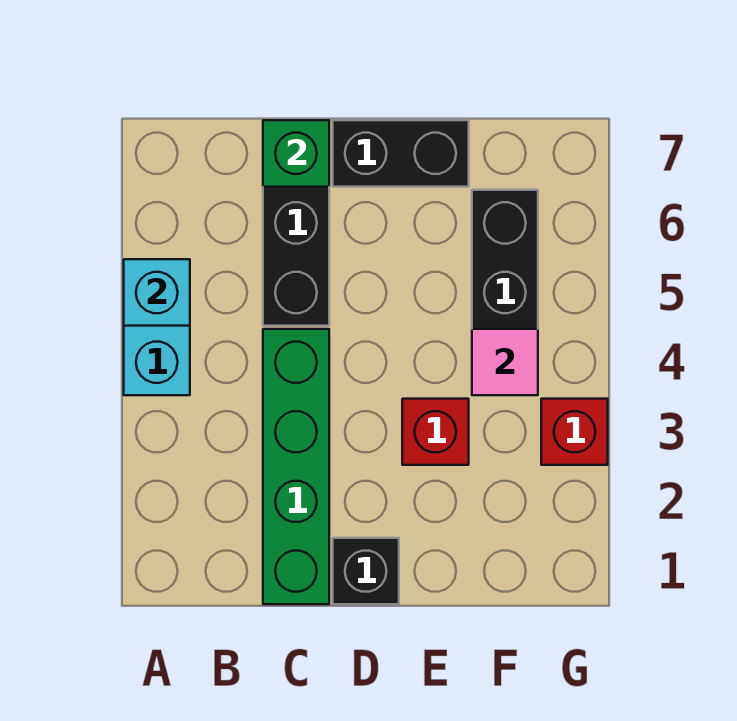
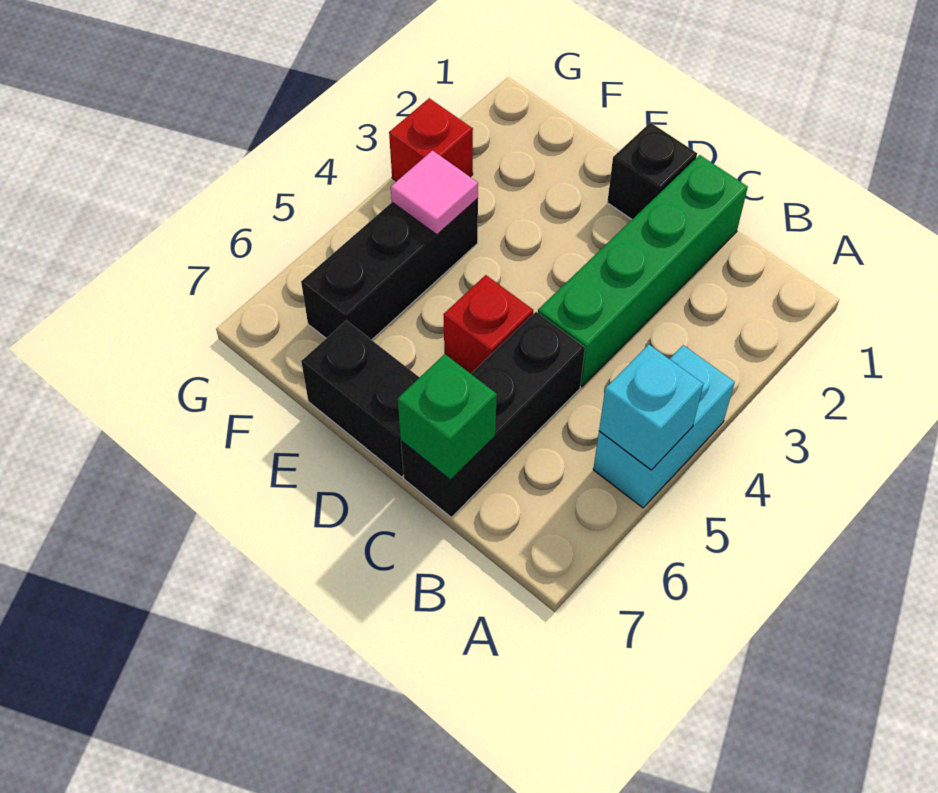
red brick E3 level 1 -> red brick D5 level 1

